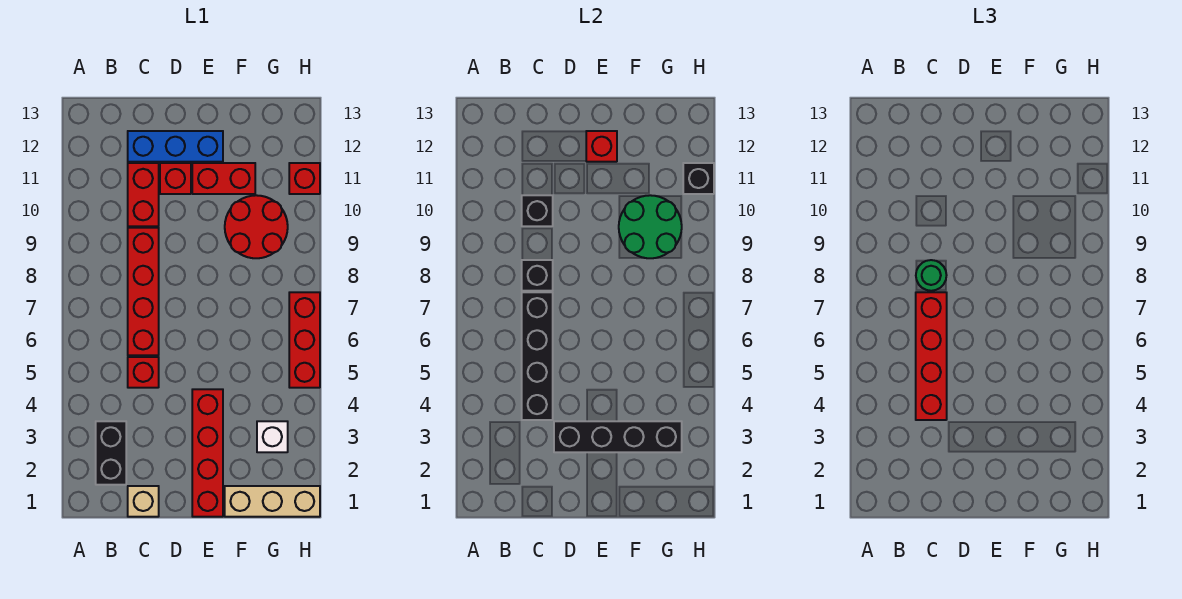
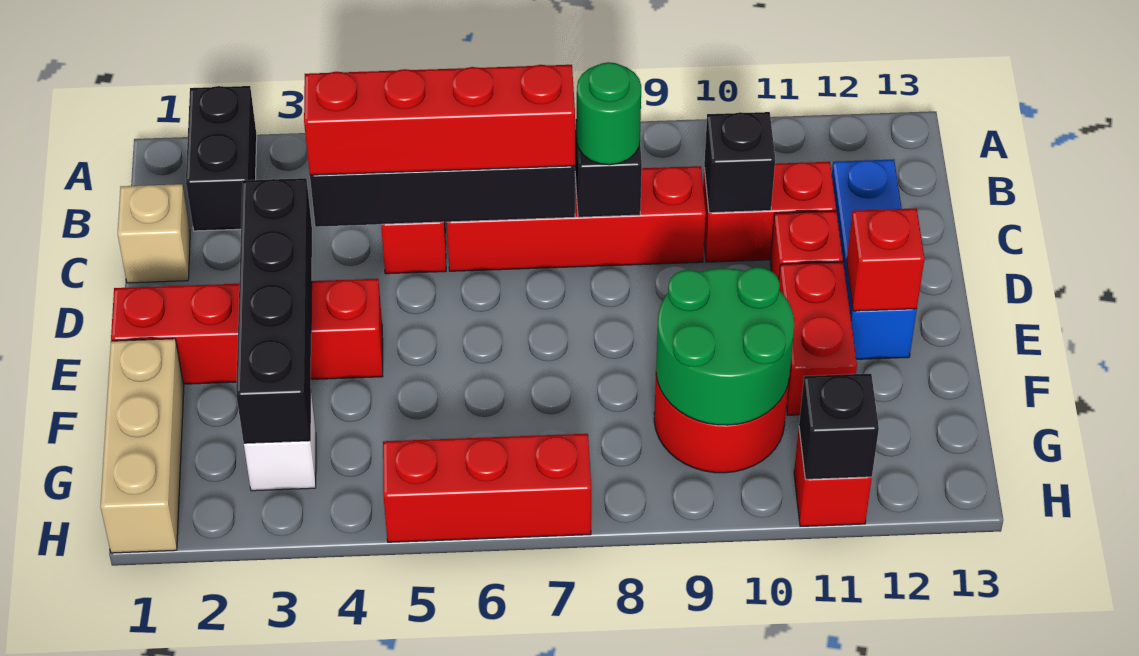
black brick B2:B3 level 1 -> black brick A2:B2 level 1

